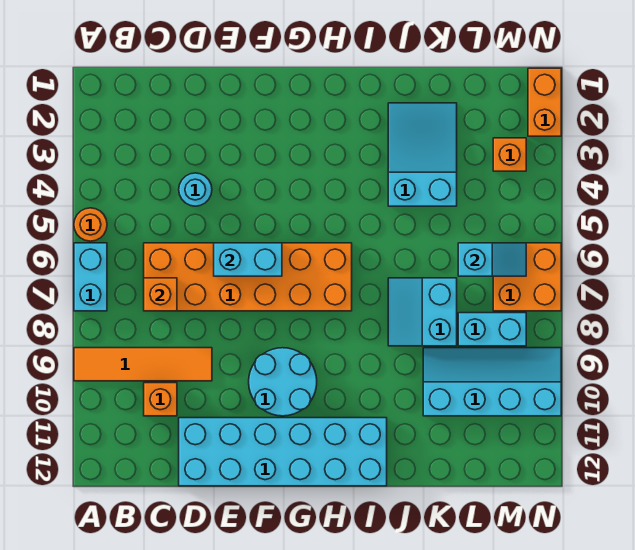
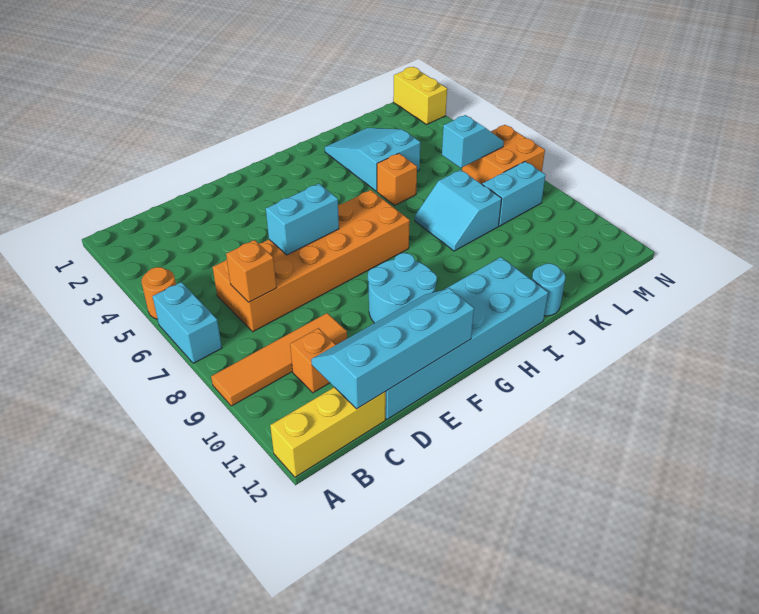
none -> yellow brick A12:C12 level 1
cyan round brick D4 level 1 -> cyan round brick J12 level 1
cyan slope K9:N10 level 1 top 10 -> cyan slope C11:F12 level 2 top 12
orange brick M3 level 1 -> orange brick J5 level 1
orange brick N1:N2 level 1 -> yellow brick N1:N2 level 1

